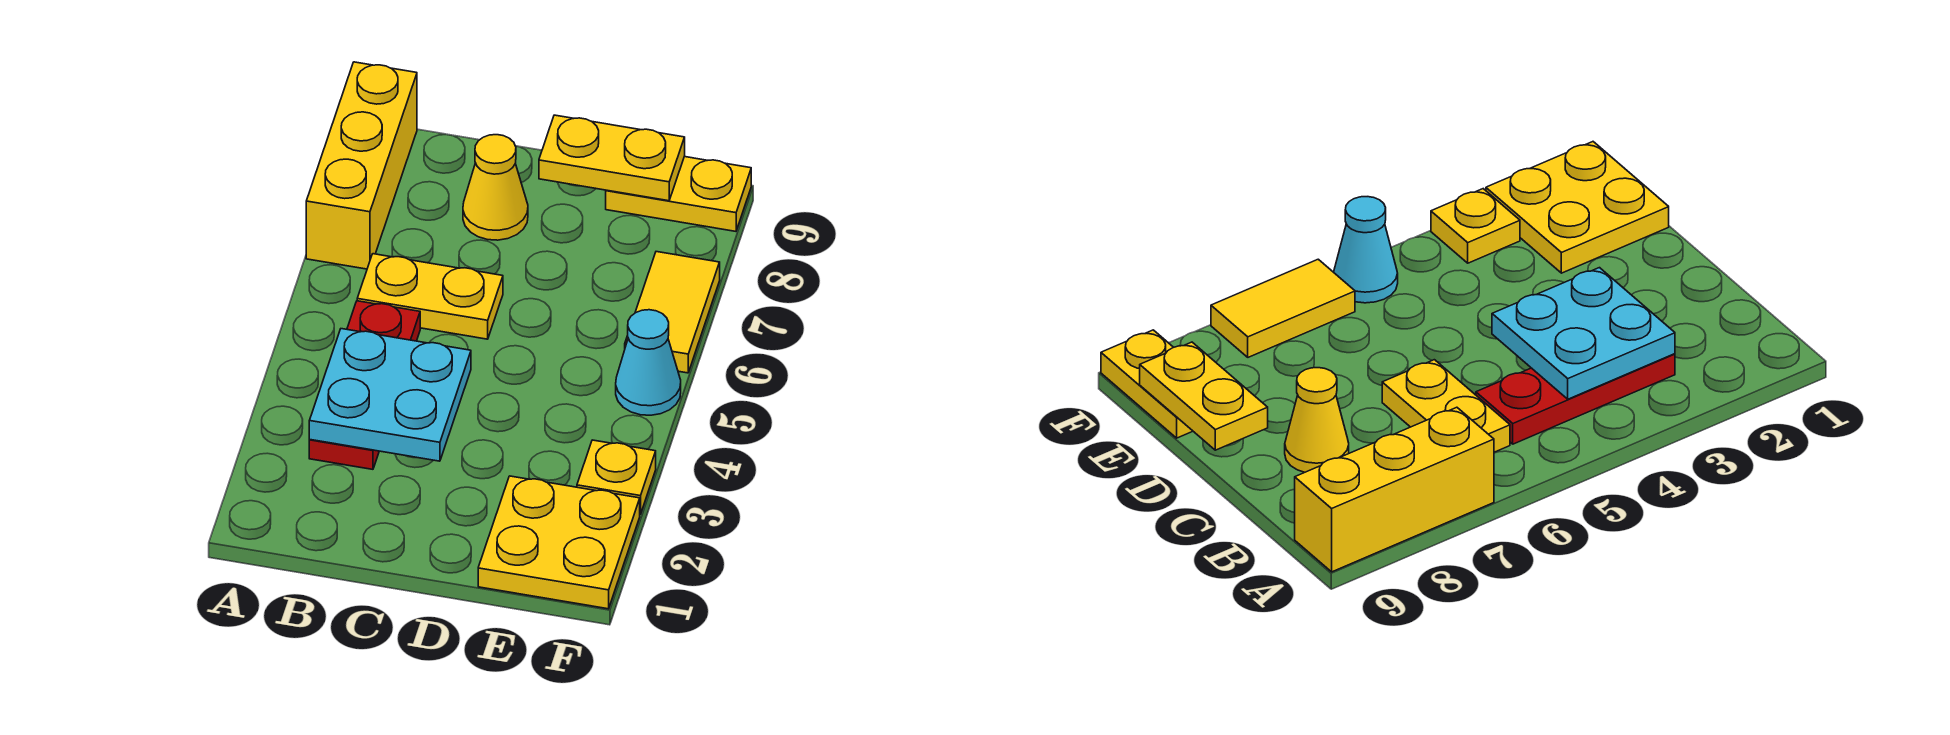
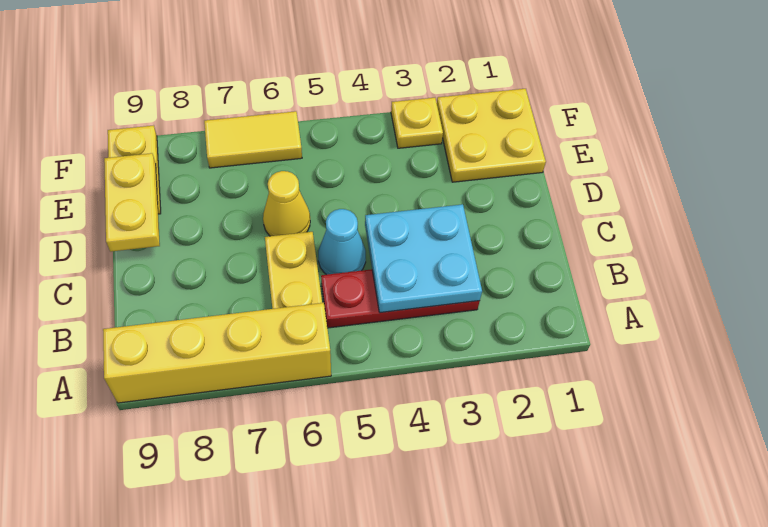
yellow brick A7:A9 level 1 -> yellow brick A6:A9 level 1
yellow cone C8 level 1 -> yellow cone D6 level 1
cyan cone F5 level 1 -> cyan cone C5 level 1

